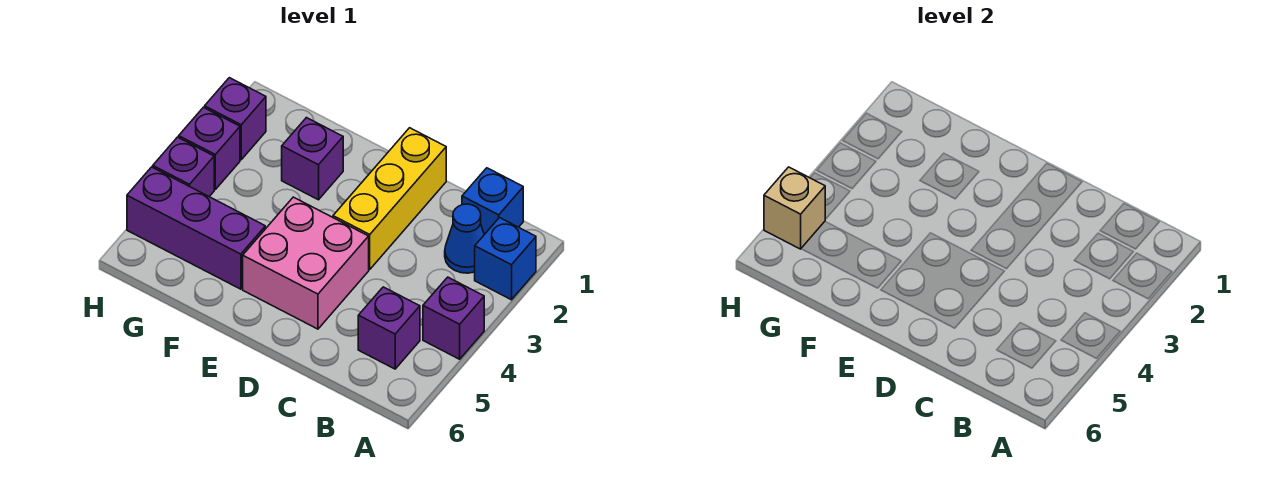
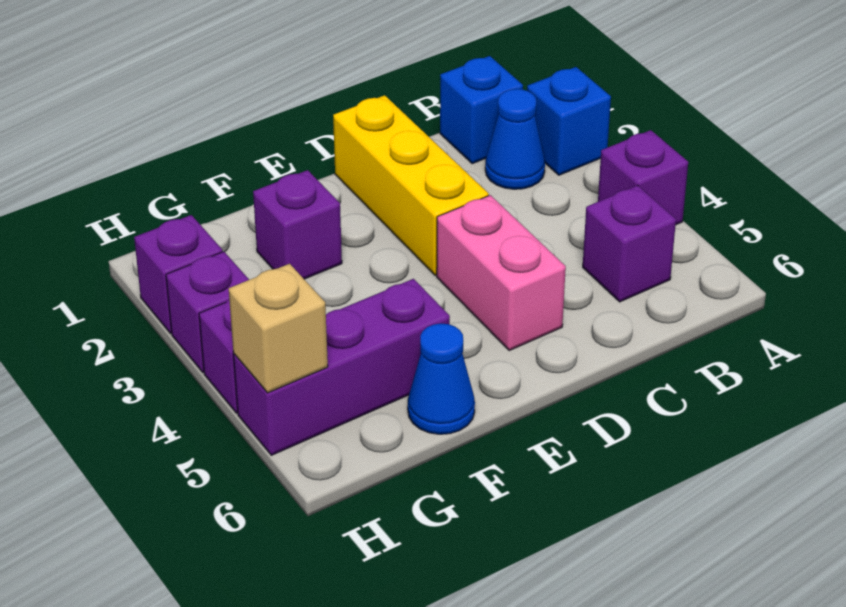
pink brick D4:E5 level 1 -> pink brick D4:D5 level 1
none -> blue cone F6 level 1

